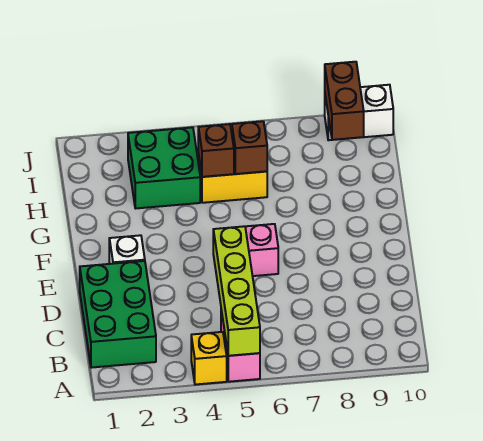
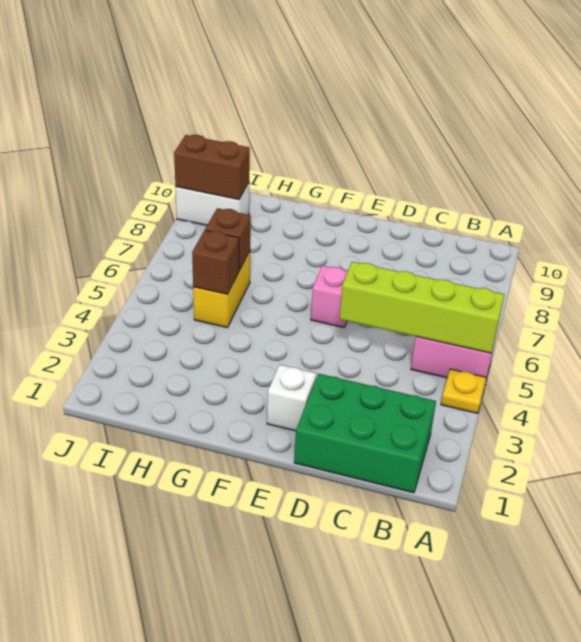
yellow brick A4 level 1 -> yellow plate A4 level 1
green brick H3:I4 level 1 -> none
white brick J9:J10 level 1 -> white brick I9:J9 level 1

